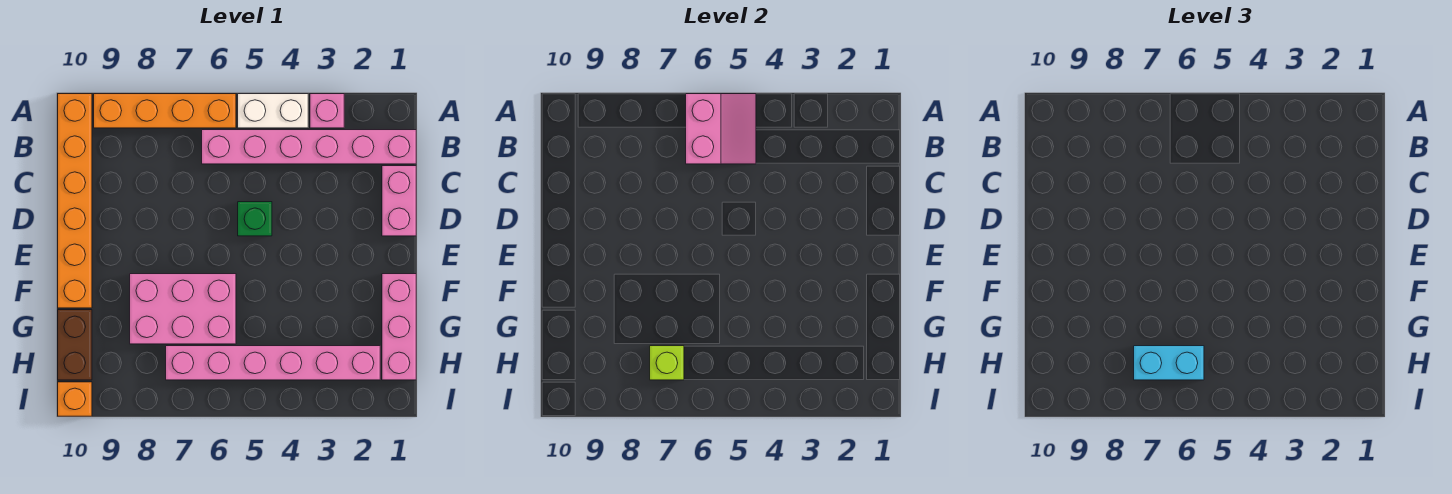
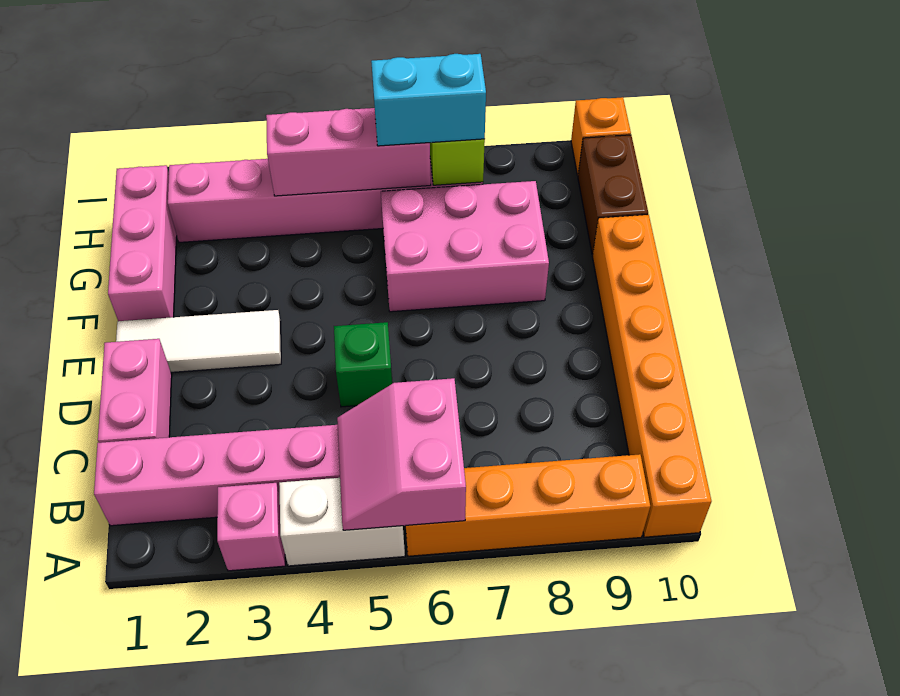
none -> white tile E1:E3 level 1
none -> pink brick H4:H6 level 2

